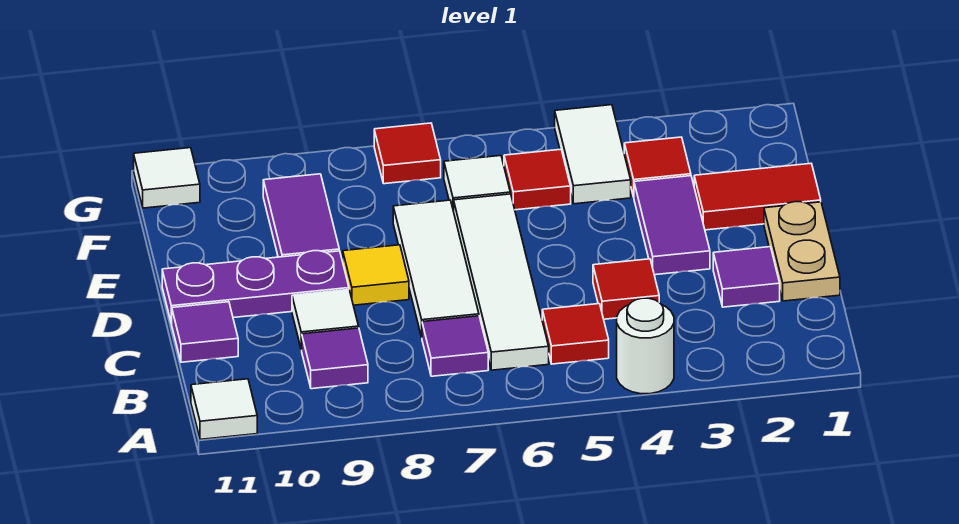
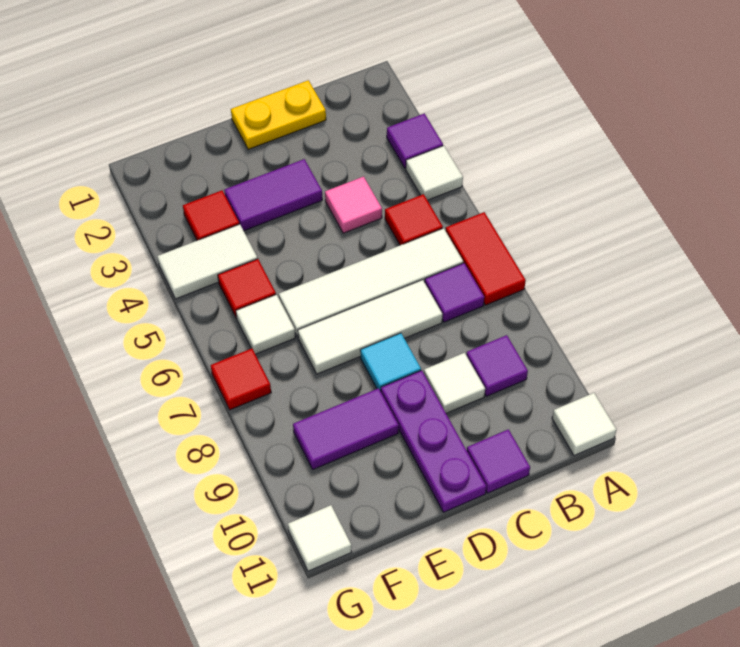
white round brick A4 level 1 -> white tile A4 level 1
tan plate C1:D1 level 1 -> yellow plate C1:D1 level 1
purple tile C2 level 1 -> purple tile A3 level 1
red tile C4 level 1 -> pink tile C4 level 1
yellow tile D8 level 1 -> cyan tile D8 level 1
red tile E1:E2 level 1 -> red tile A6:A7 level 1

